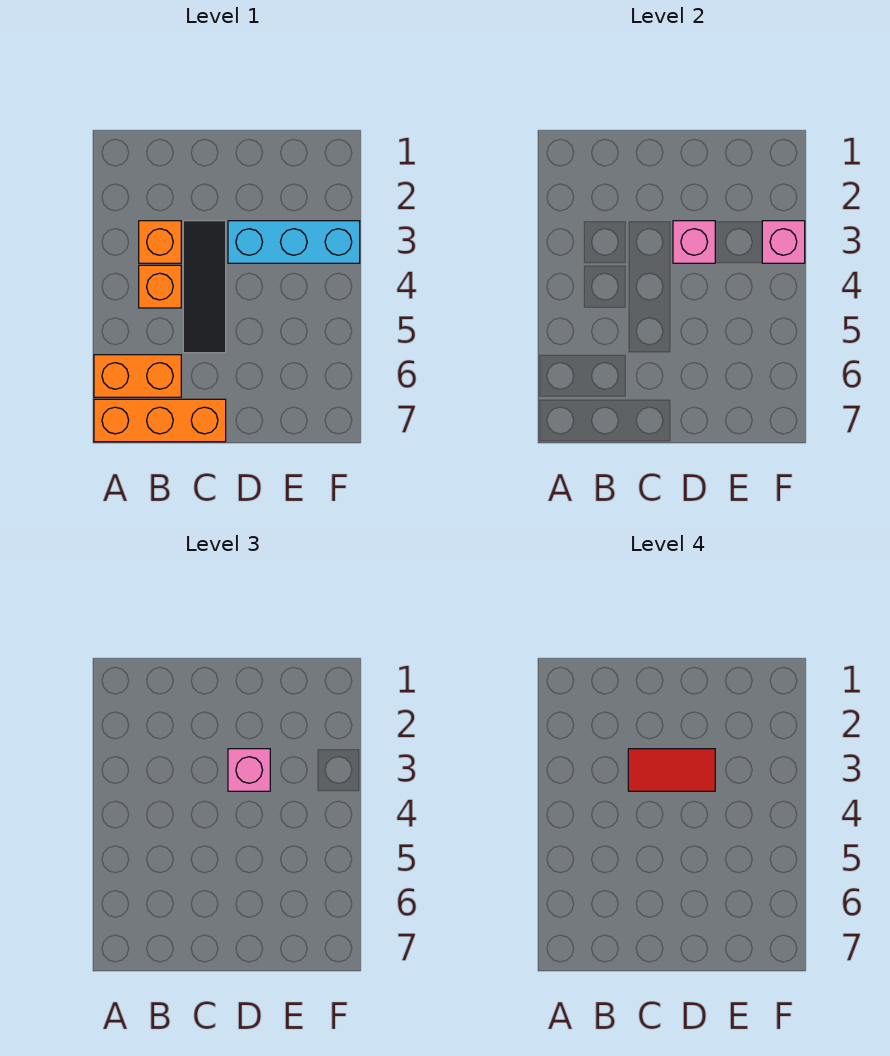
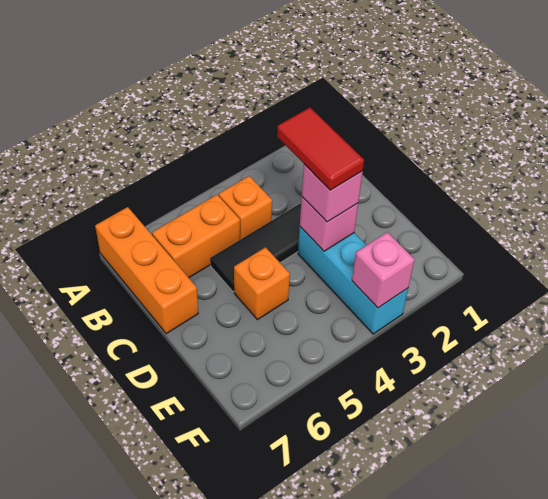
orange brick A6:B6 level 1 -> orange brick B5:B6 level 1
orange brick B3 level 1 -> orange brick D5 level 1

